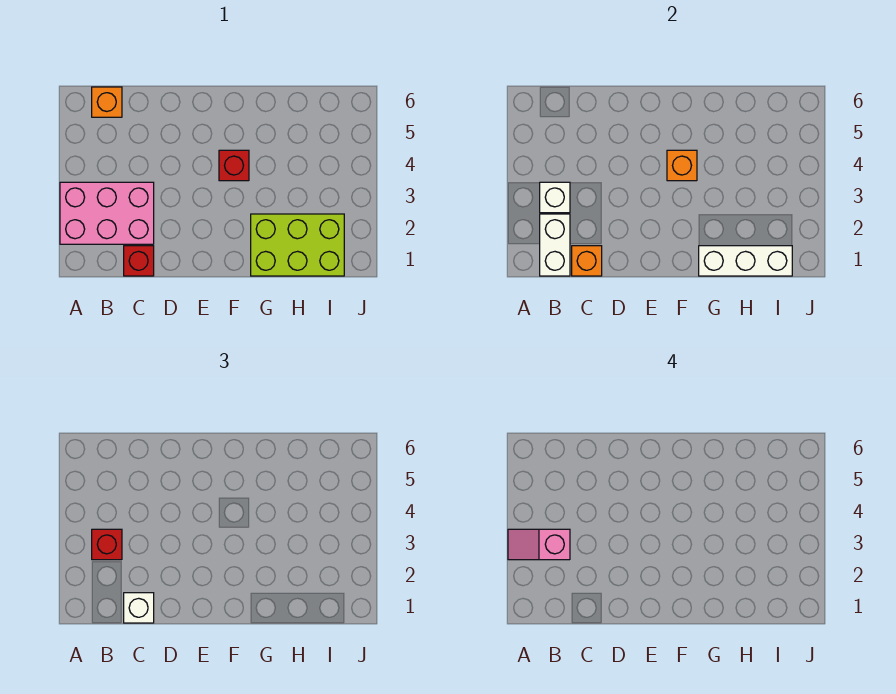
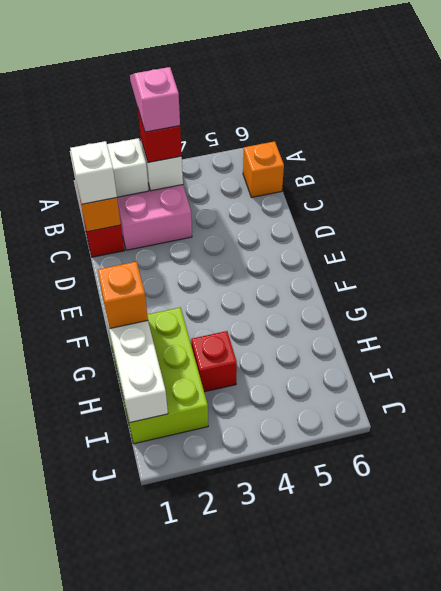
red brick F4 level 1 -> red brick H3 level 1
orange brick F4 level 2 -> orange brick G1 level 3

